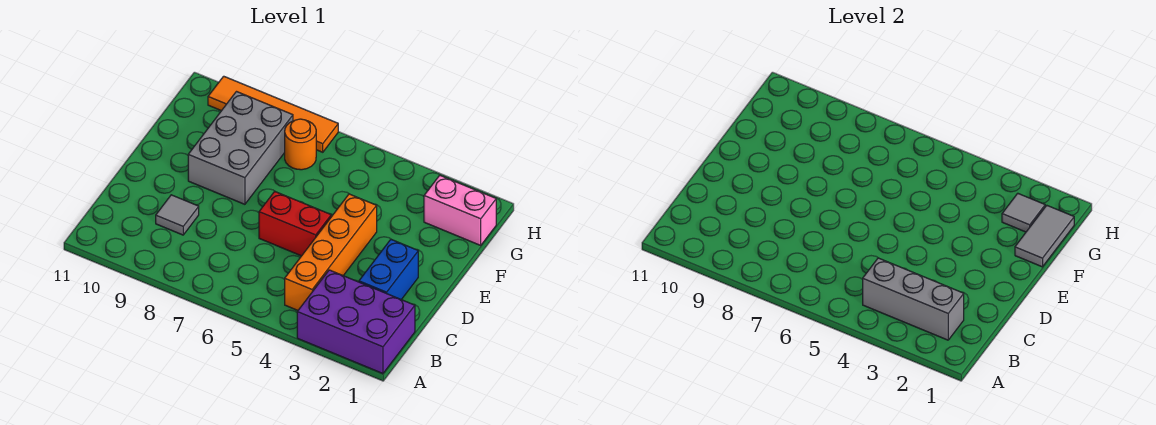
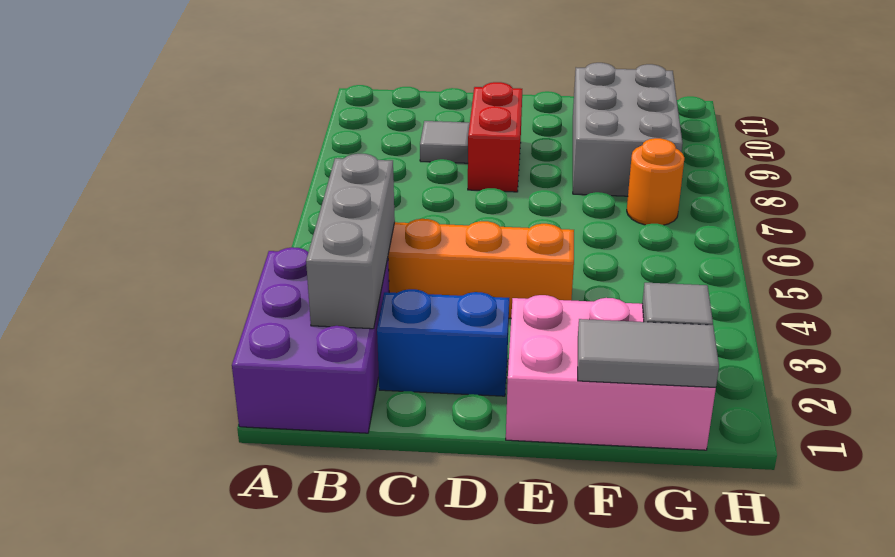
red brick D5:D6 level 1 -> red brick D8:D9 level 1
grey brick E8:G9 level 1 -> grey brick F8:G10 level 1
pink brick G1:G2 level 1 -> pink brick E1:G2 level 1
orange tile H7:H10 level 1 -> none

